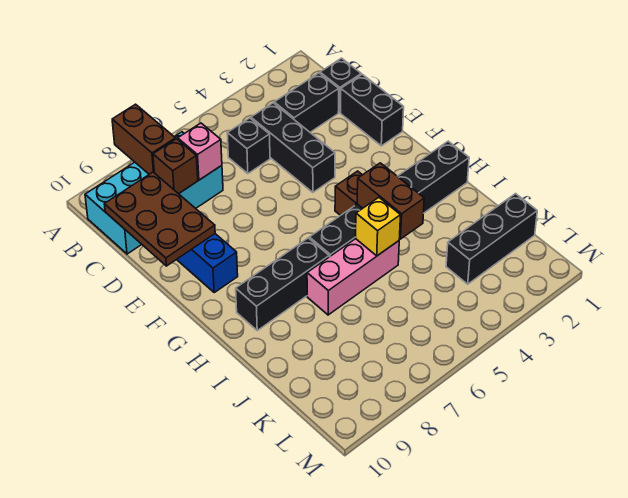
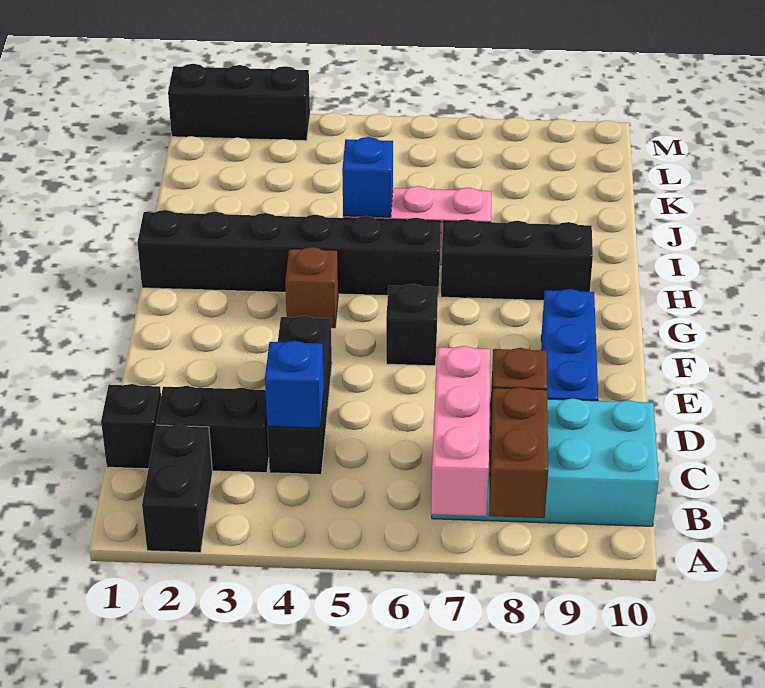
none -> blue brick C4 level 2
black brick C5 level 1 -> black brick F6 level 1
pink brick C7 level 2 -> pink brick A7:C7 level 2
brown plate C9:E10 level 2 -> none
black brick D1:E1 level 1 -> black brick A2:B2 level 1
brown brick H4:I4 level 2 -> none
yellow brick I5 level 2 -> blue brick I5 level 2
black brick K1:K3 level 1 -> black brick M1:M3 level 1

